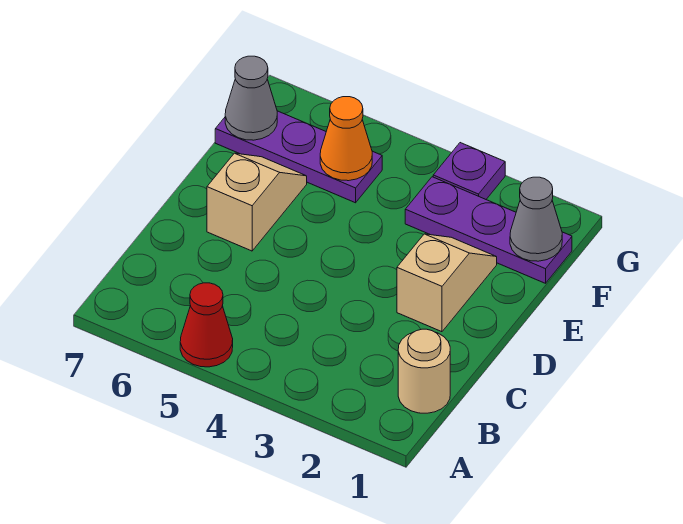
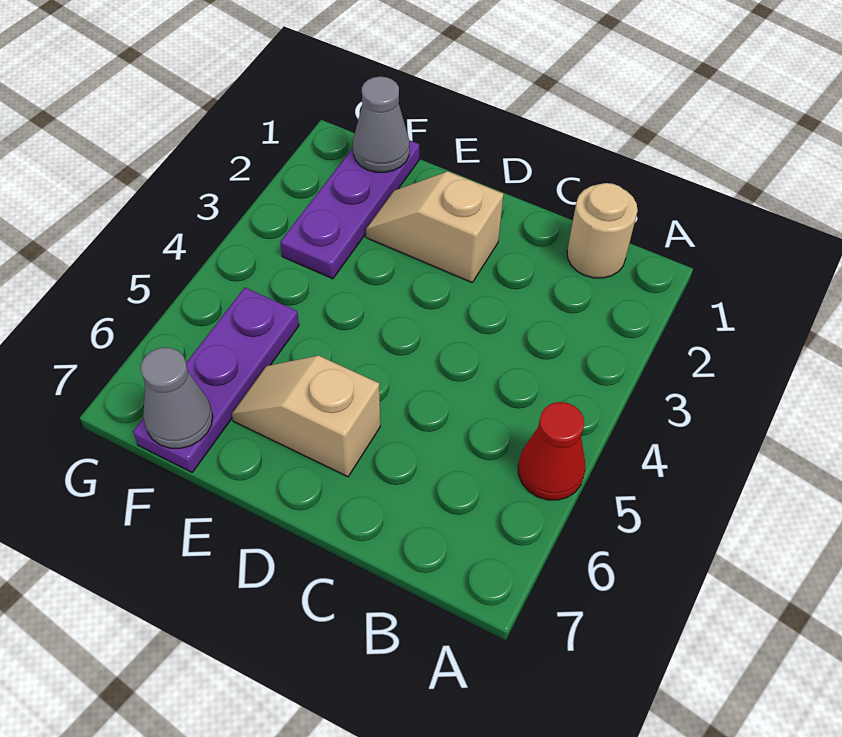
orange cone F5 level 2 -> none
purple plate G3 level 1 -> none

